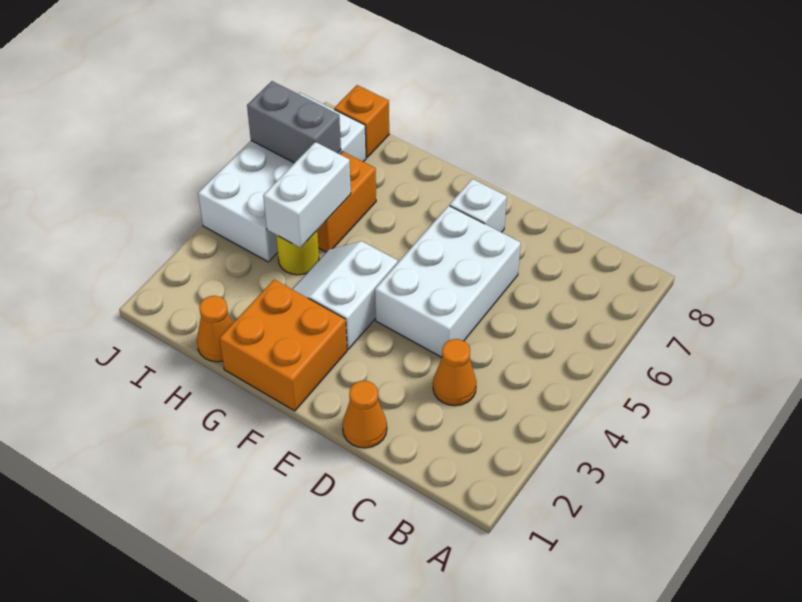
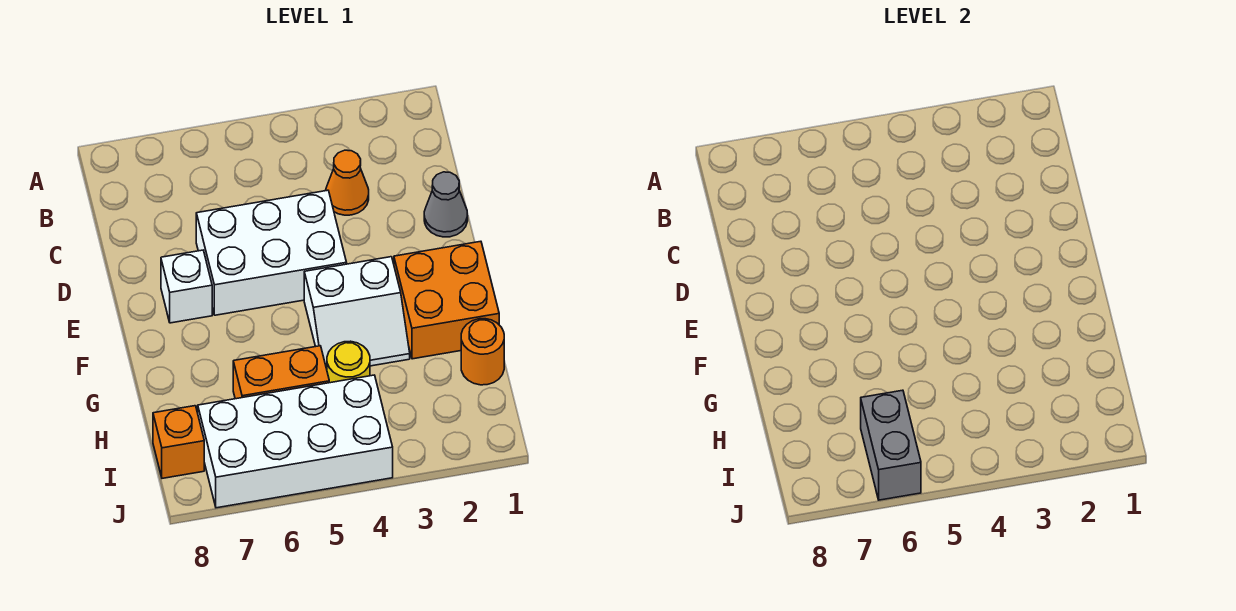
orange cone D1 level 1 -> grey cone D1 level 1
orange cone H1 level 1 -> orange round brick H1 level 1
white brick H4:H5 level 2 -> none

